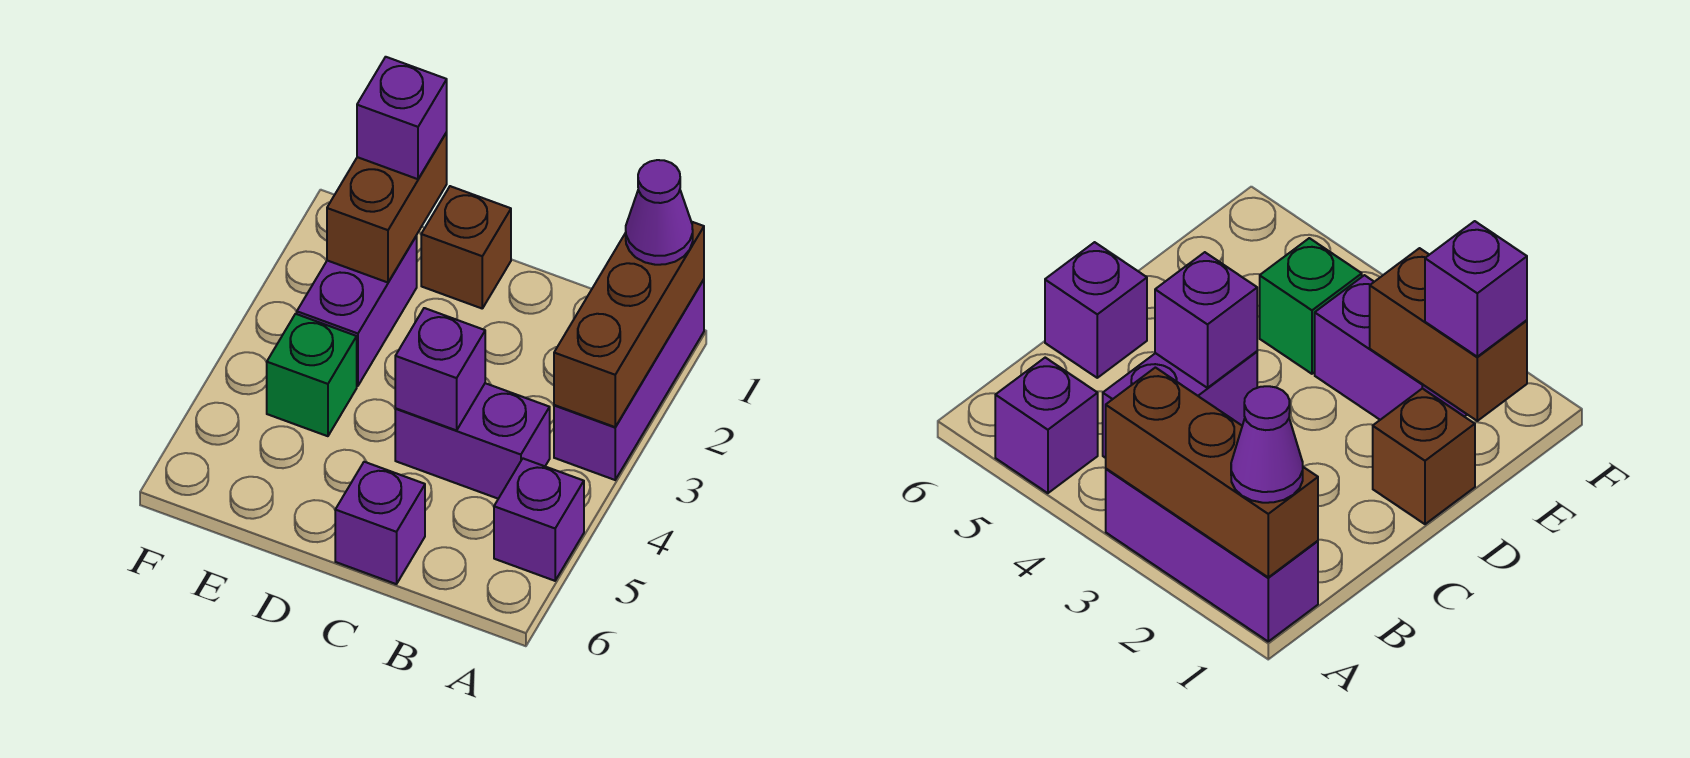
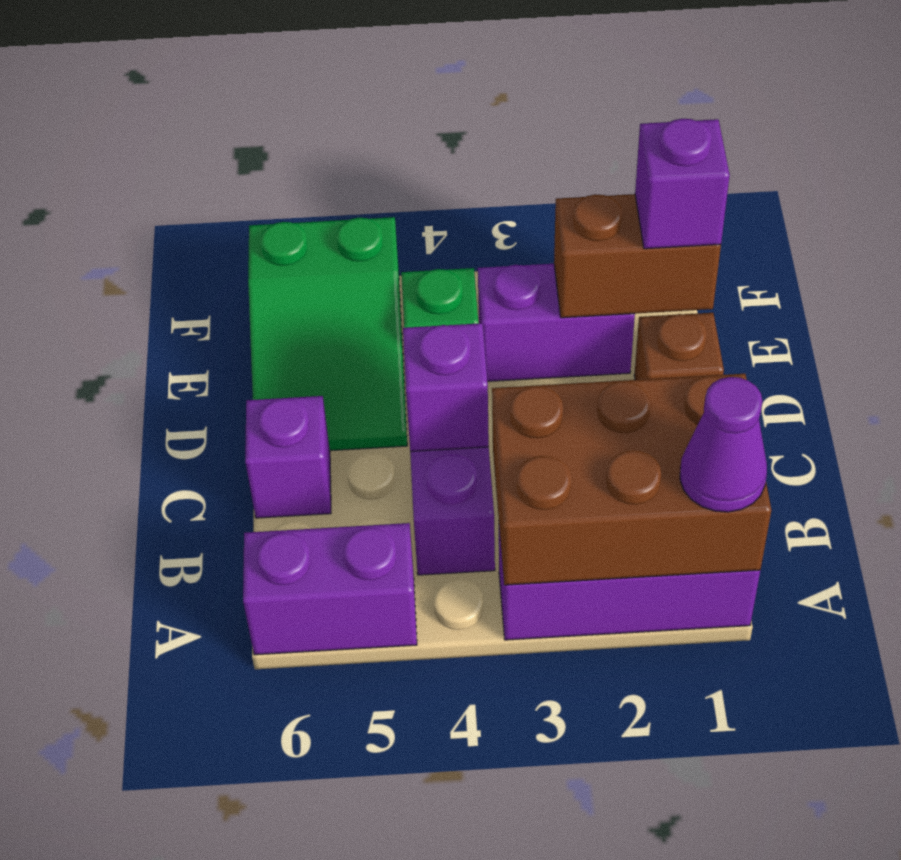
brown brick A1:A3 level 2 -> brown brick A1:B3 level 2
purple brick A5 level 1 -> purple brick A5:A6 level 1
none -> green slope D5:F6 level 1 top F

